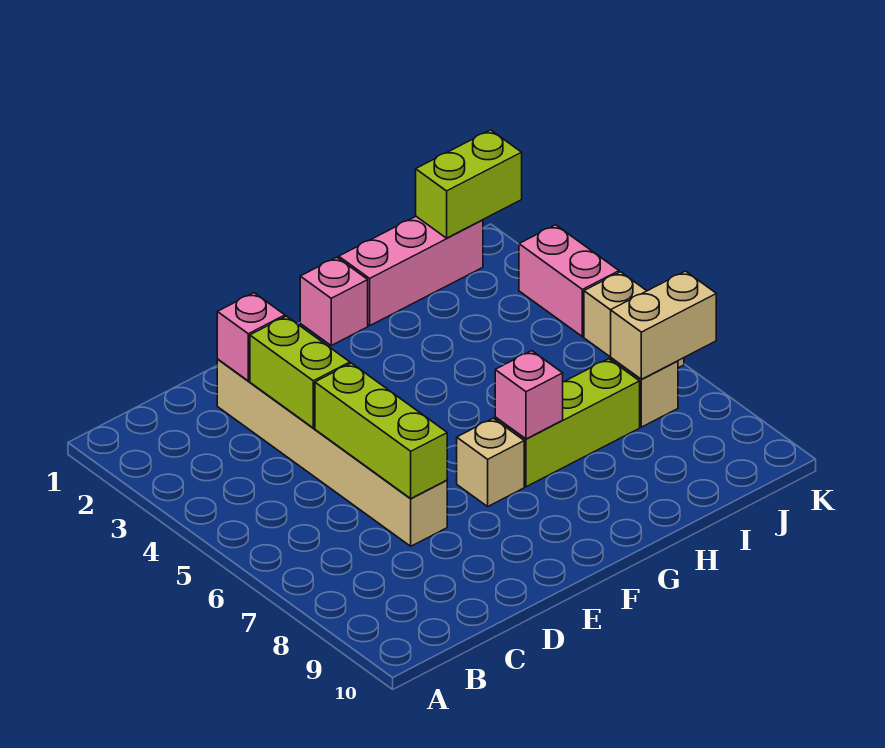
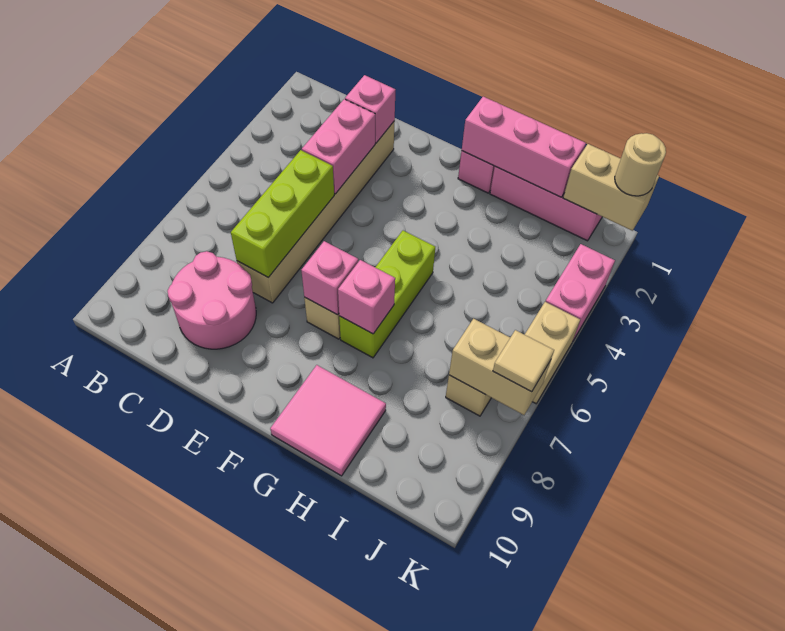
none -> pink round brick C8:D9 level 1
lime brick D3:D4 level 2 -> pink brick D3:D4 level 2
none -> pink brick F7 level 2
none -> pink brick G1:I1 level 2
lime brick G7:I7 level 1 -> lime brick G5:G7 level 1
none -> pink tile G9:H10 level 1
lime brick J1:K1 level 2 -> tan brick J1:K1 level 2
none -> tan round brick K1 level 3
none -> tan tile K7 level 3

